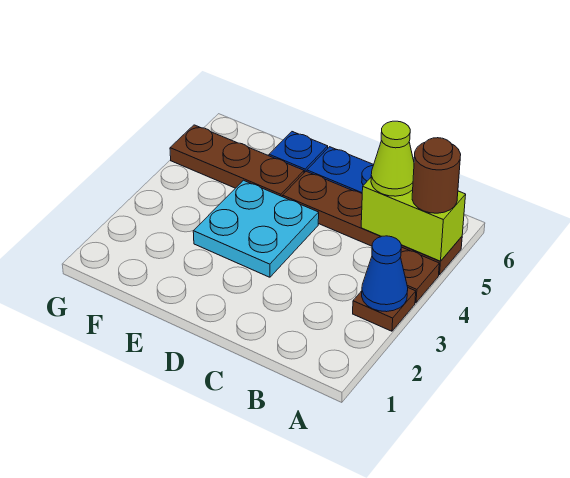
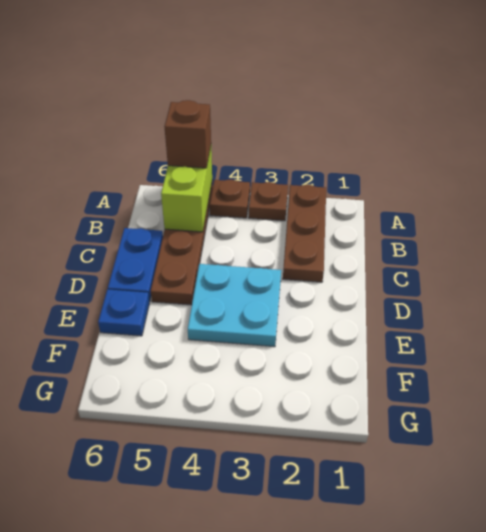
blue cone A3 level 2 -> none
brown round brick A5 level 3 -> brown brick A5 level 3
lime cone B5 level 3 -> none
brown plate E5:G5 level 1 -> brown plate A2:C2 level 1

